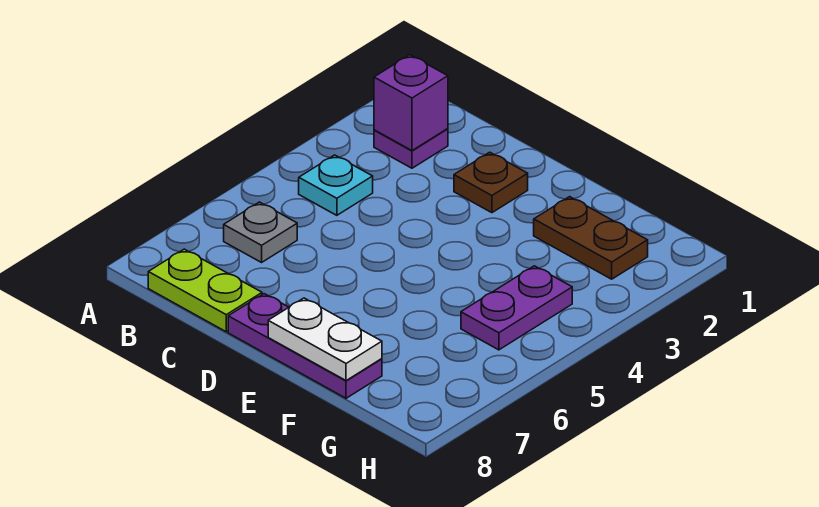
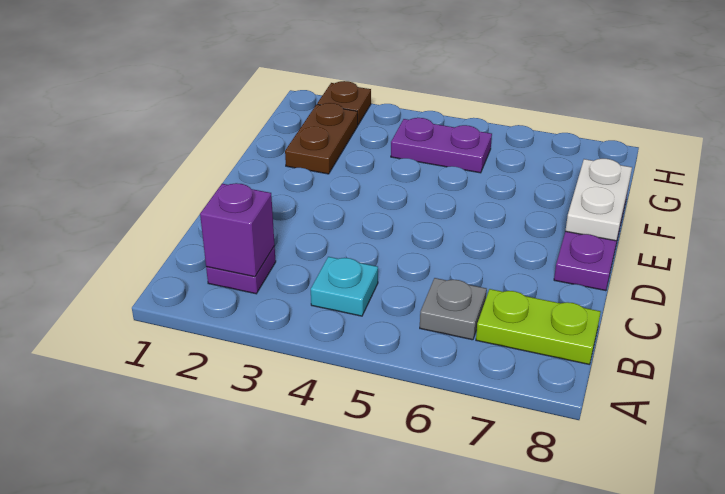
lime plate B8:C8 level 1 -> lime plate B7:B8 level 1
brown plate D2 level 1 -> brown plate H2 level 1

